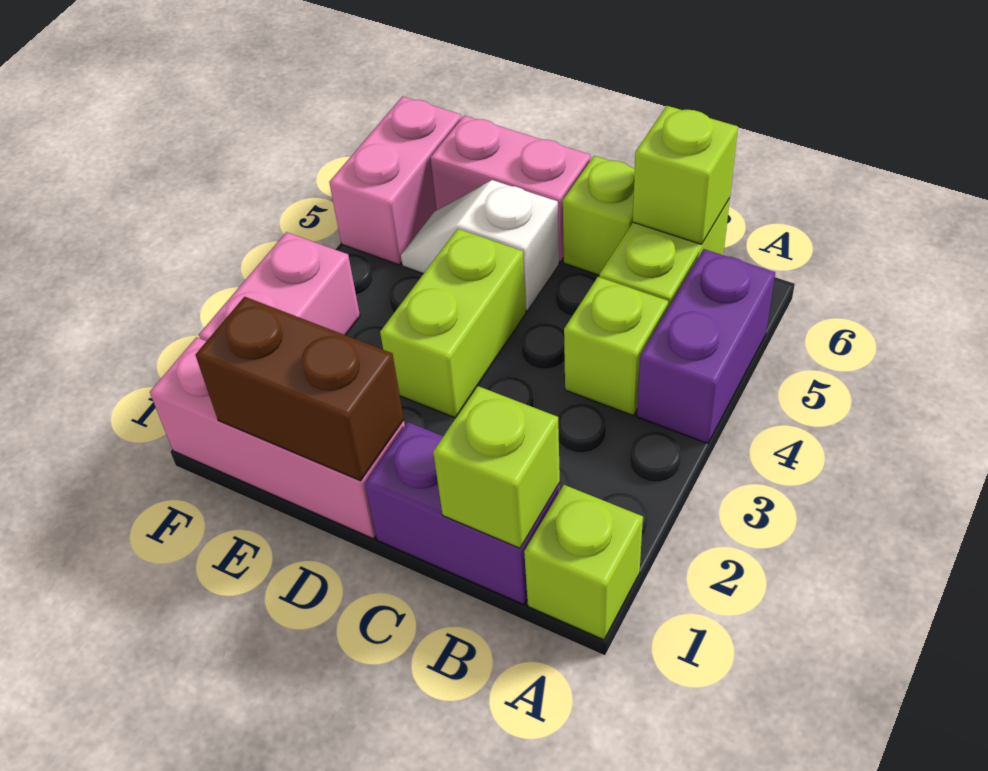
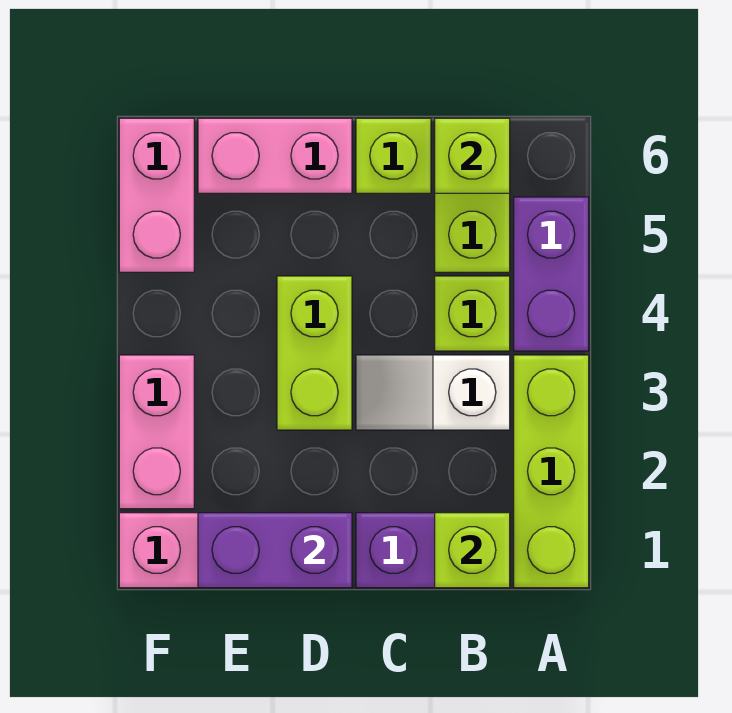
lime brick A1 level 1 -> lime brick A1:A3 level 1
brown brick D1:E1 level 2 -> purple brick D1:E1 level 2
white slope D5:E5 level 1 top D -> white slope B3:C3 level 1 top B

